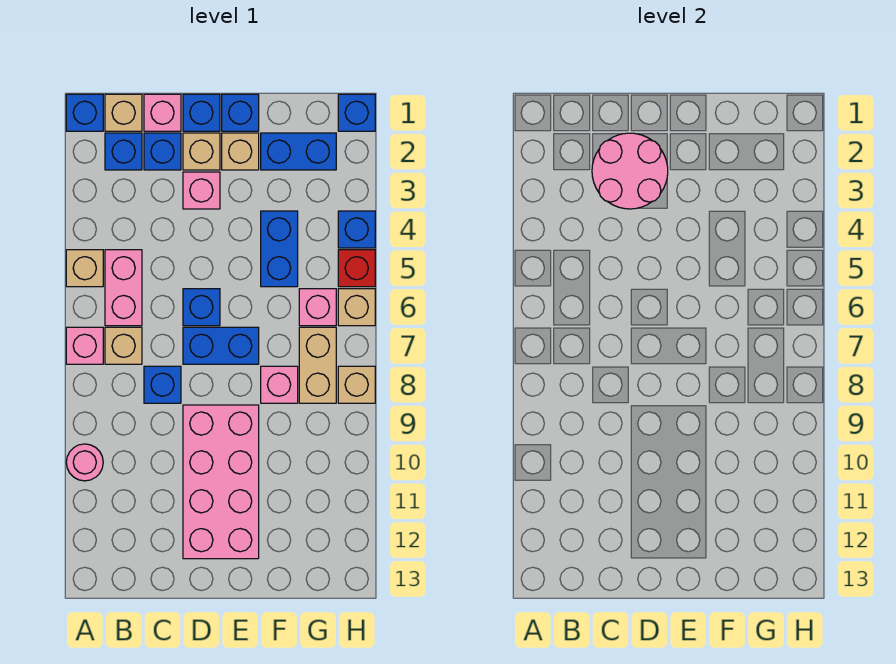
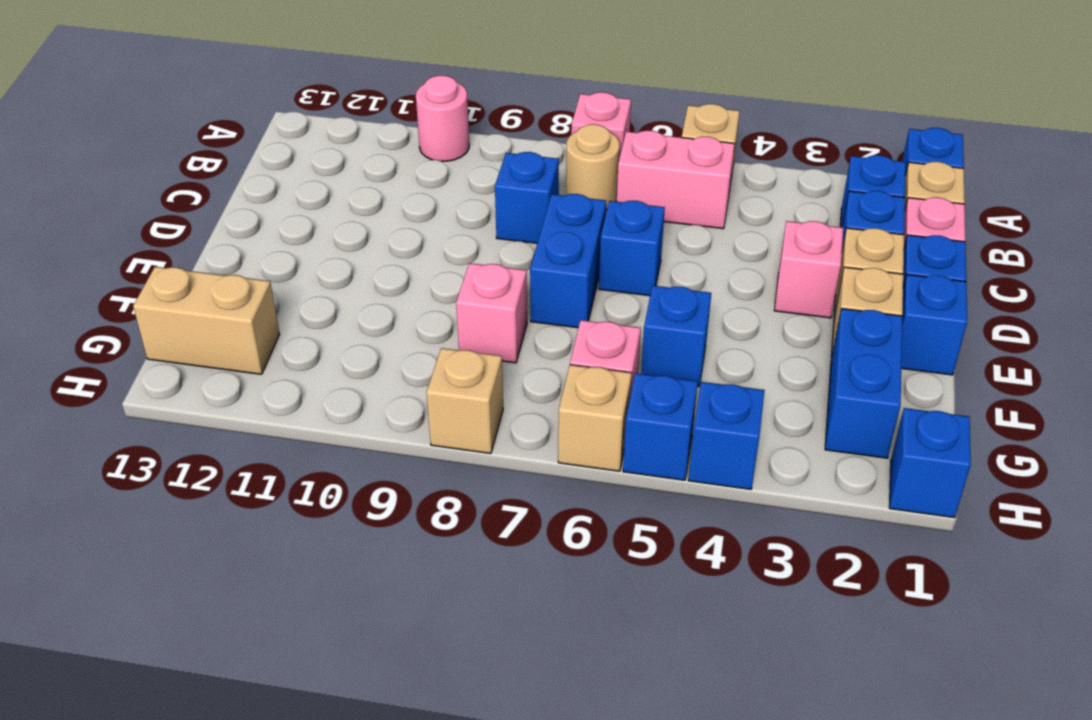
tan brick B7 level 1 -> tan round brick B7 level 1
pink round brick C2:D3 level 2 -> none
pink brick D9:E12 level 1 -> none
blue brick F4:F5 level 1 -> blue brick F5 level 1
tan brick G7:G8 level 1 -> tan brick G12:G13 level 1
red brick H5 level 1 -> blue brick H5 level 1

